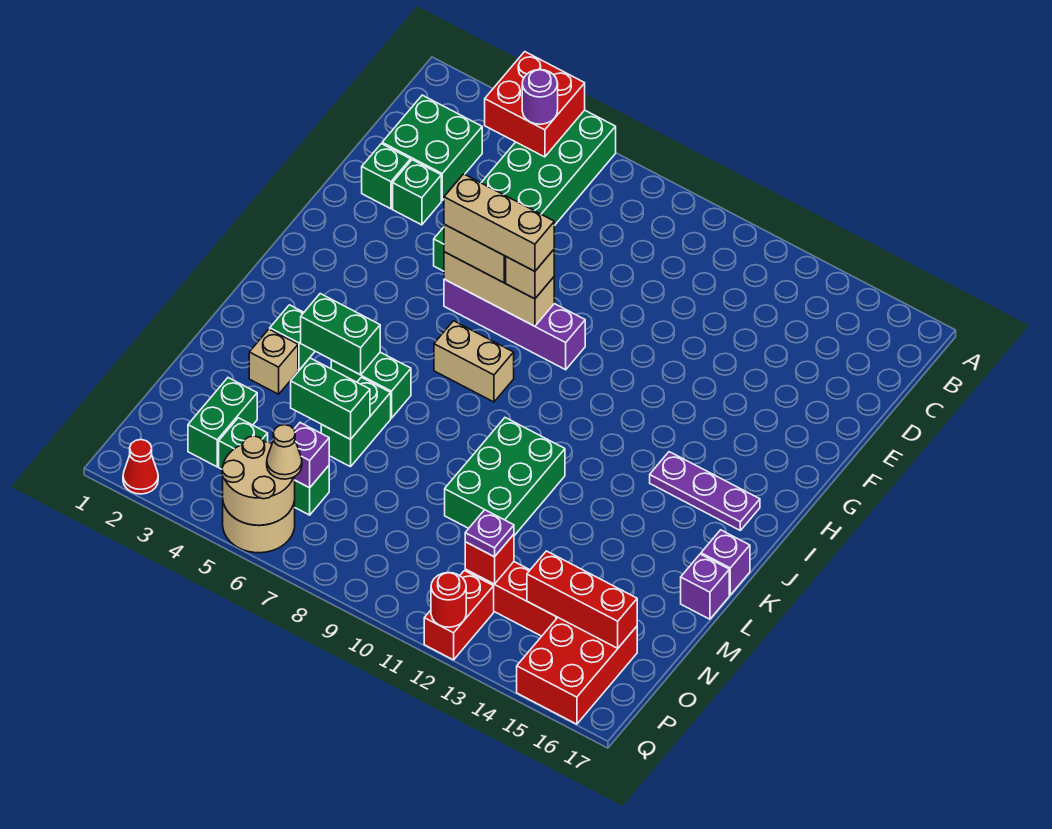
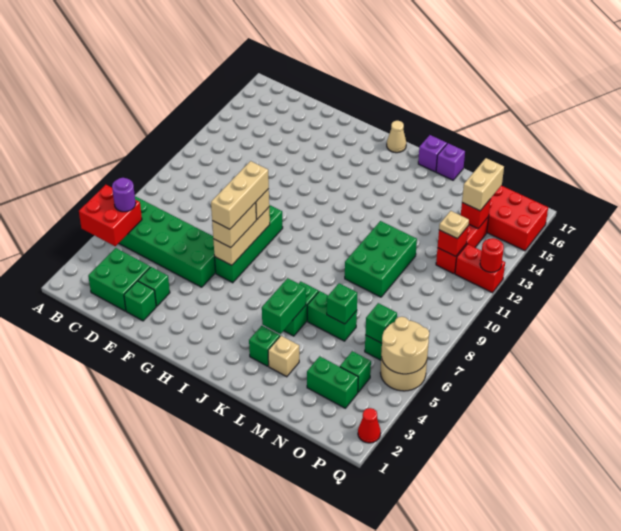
purple brick G6:G9 level 1 -> green brick G6:G9 level 1
tan brick I7:I8 level 1 -> tan brick O14:O15 level 3
purple plate I14:I16 level 1 -> none
green brick K10:M11 level 1 -> green brick L9:M11 level 1
green brick M5:M6 level 2 -> green brick M6 level 2
purple brick O6 level 2 -> green brick O6 level 2
purple plate O12 level 3 -> tan plate O12 level 3
red brick O14:O16 level 2 -> red brick O14 level 2
tan cone P6 level 3 -> tan cone I17 level 1

